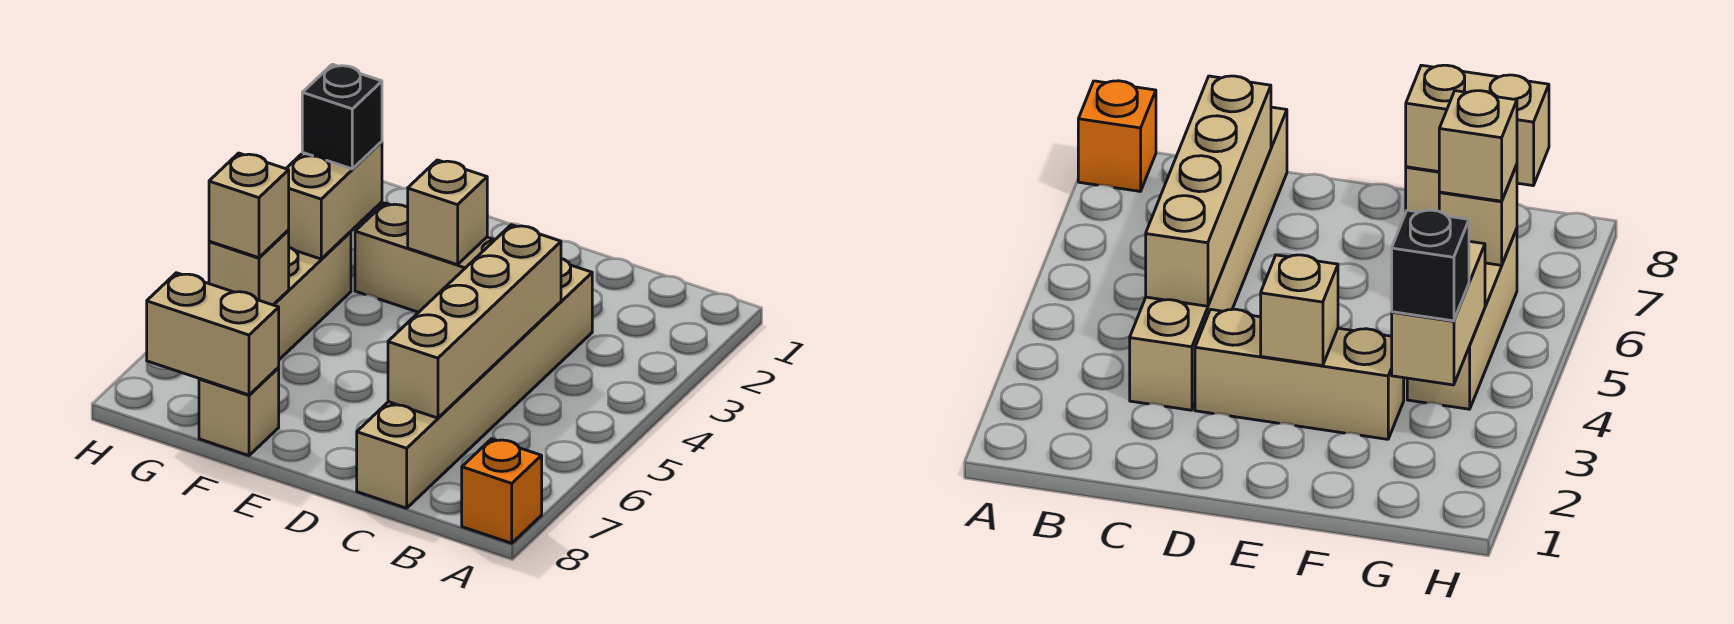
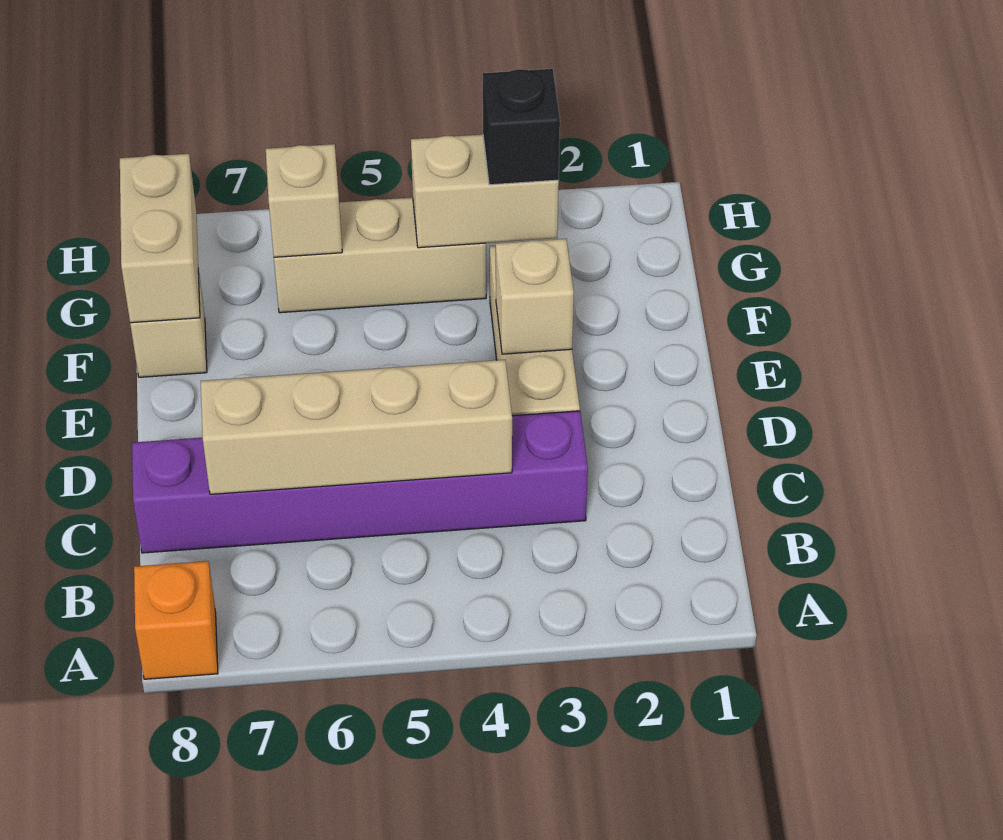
tan brick C3:C8 level 1 -> purple brick C3:C8 level 1
tan brick G6 level 3 -> none

